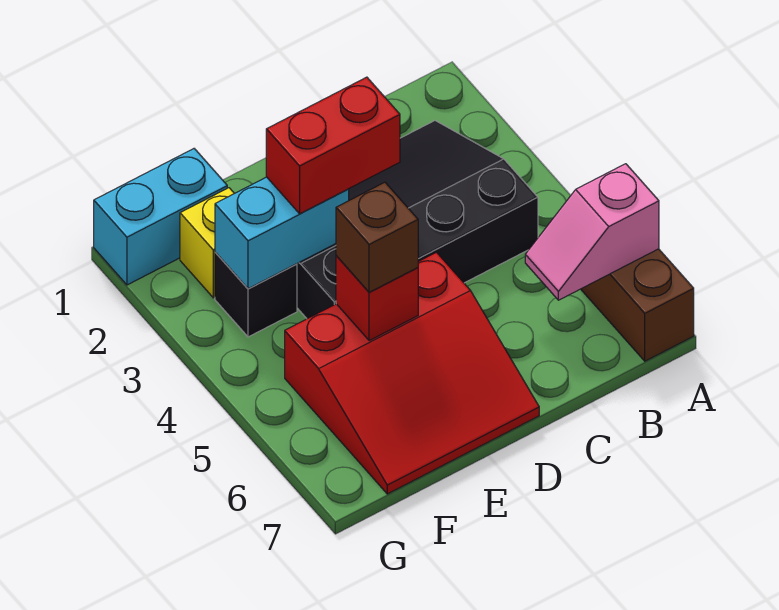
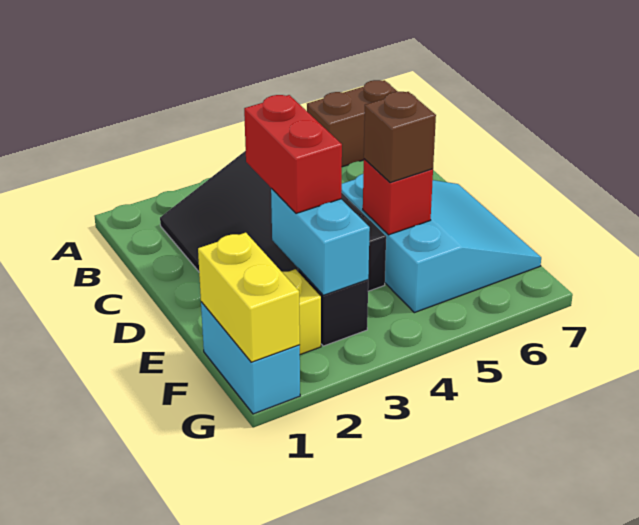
pink slope A6:B6 level 2 top A -> none
red slope D5:F7 level 1 top 5 -> cyan slope D5:F7 level 1 top 5
none -> yellow brick F1:G1 level 2

